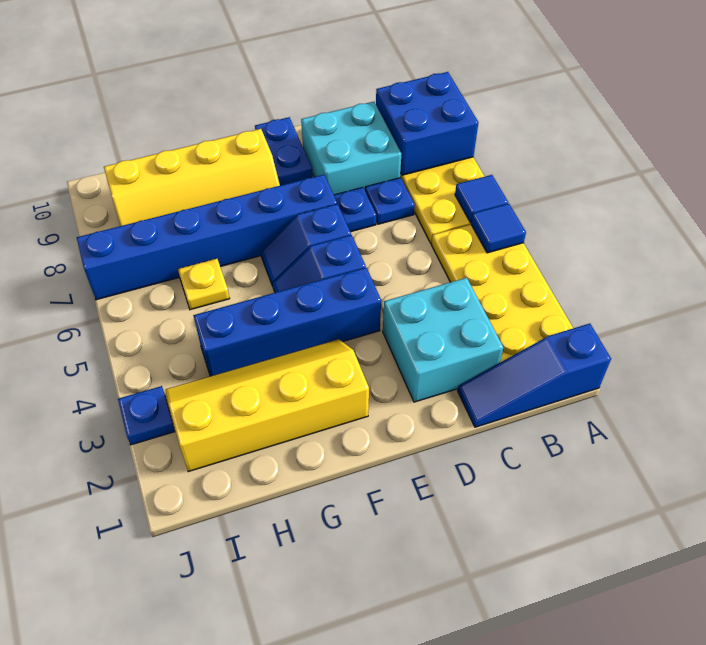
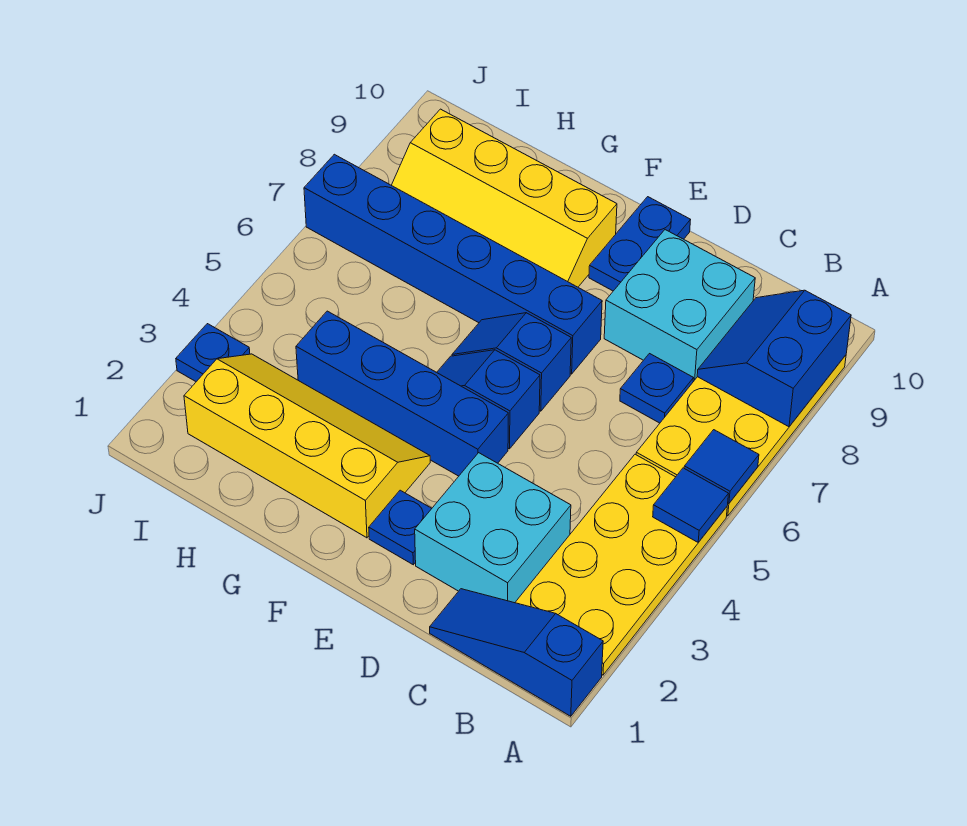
blue brick A8:B9 level 2 -> blue slope A8:B9 level 2 top A
blue plate D7 level 1 -> blue plate E2 level 1
yellow plate H6 level 1 -> none

